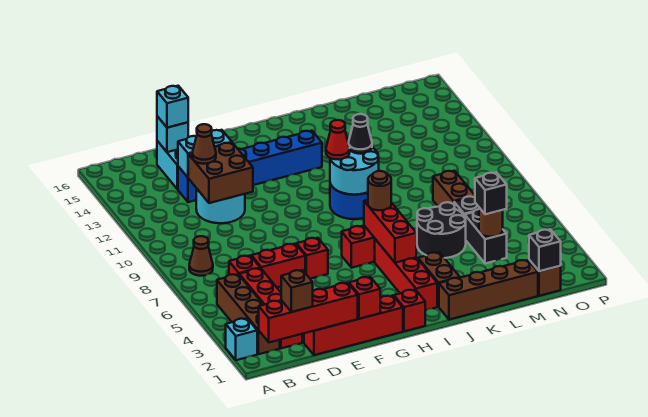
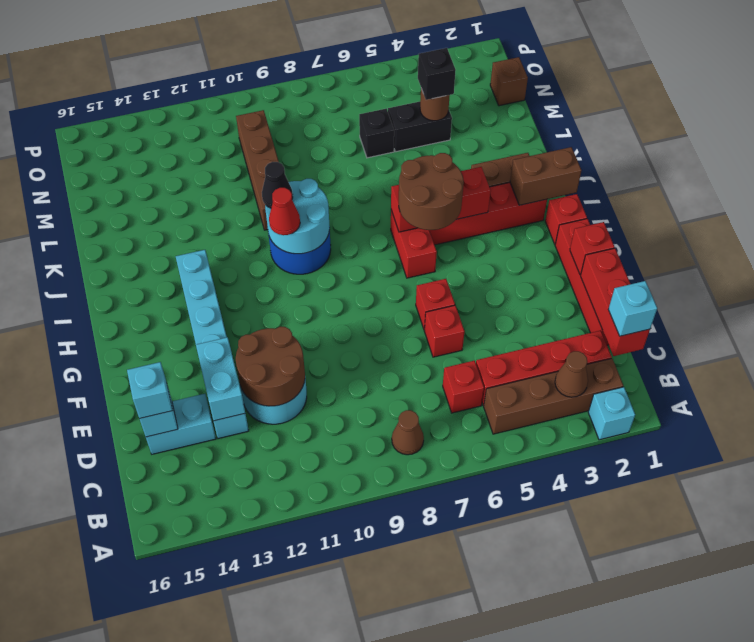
red brick B1:E1 level 2 -> red brick C1:E1 level 2
brown brick C1 level 3 -> cyan brick C1 level 3
red brick D6:E6 level 1 -> red brick E6 level 1
brown brick D11:E12 level 2 -> brown round brick D11:E12 level 2
brown cone D12 level 3 -> brown cone B3 level 2
blue brick D13:I13 level 1 -> cyan brick D13:I13 level 1
brown round brick I6 level 3 -> brown round brick H5:I6 level 3
brown brick J1:M1 level 1 -> brown brick K10:N10 level 1
black round brick K5:L6 level 1 -> none
brown brick M7:M8 level 1 -> brown brick I1:I2 level 2
black brick N1 level 2 -> none

